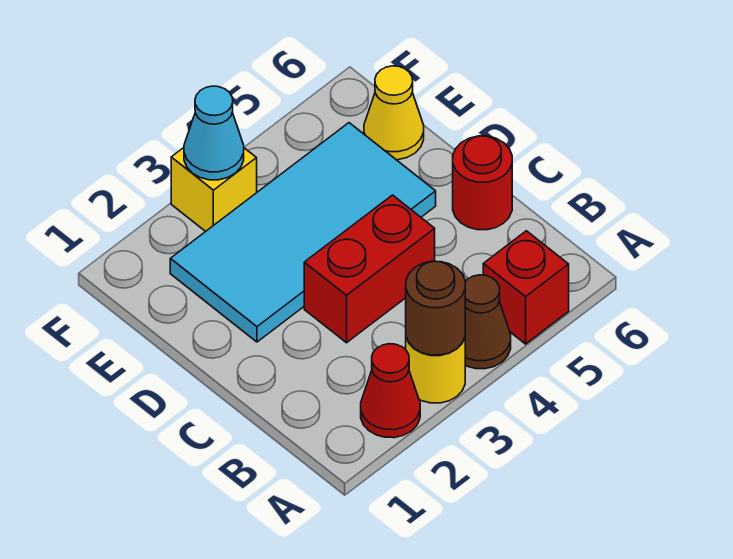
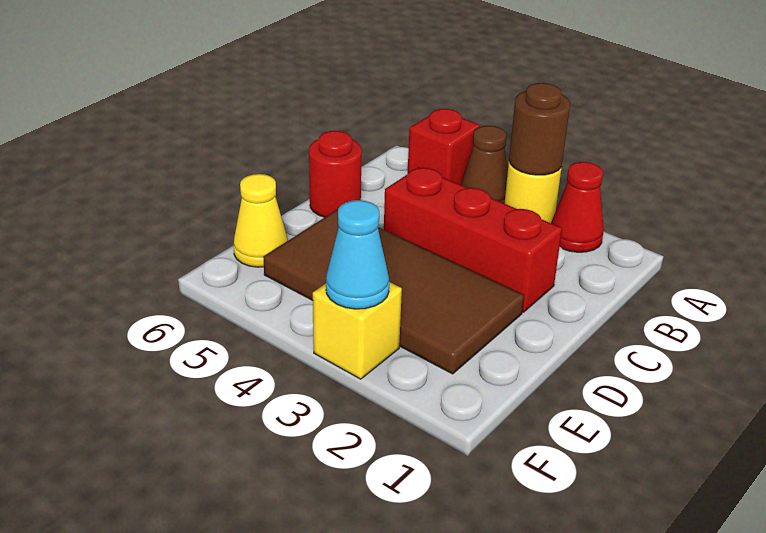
red brick C3:C4 level 1 -> red brick C2:C4 level 1
cyan tile D2:E5 level 1 -> brown tile D2:E5 level 1

